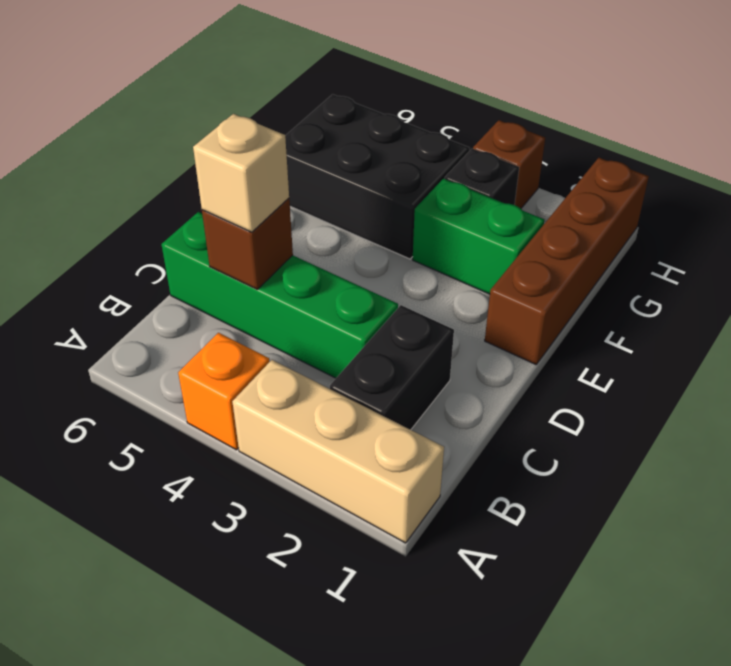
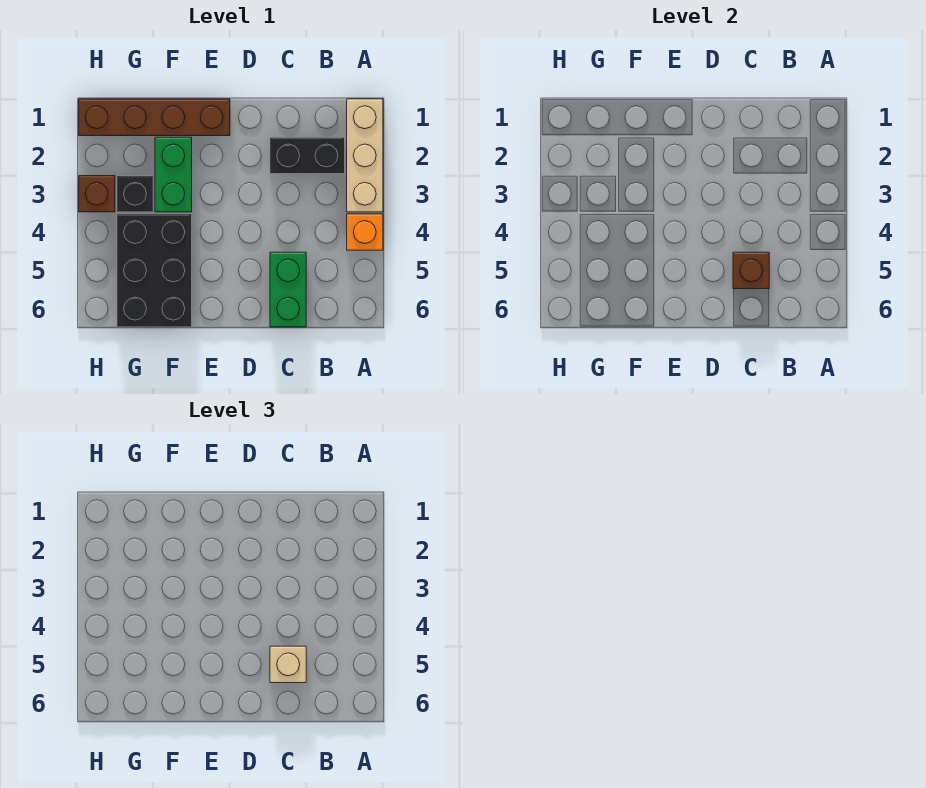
green brick C3:C6 level 1 -> green brick C5:C6 level 1

